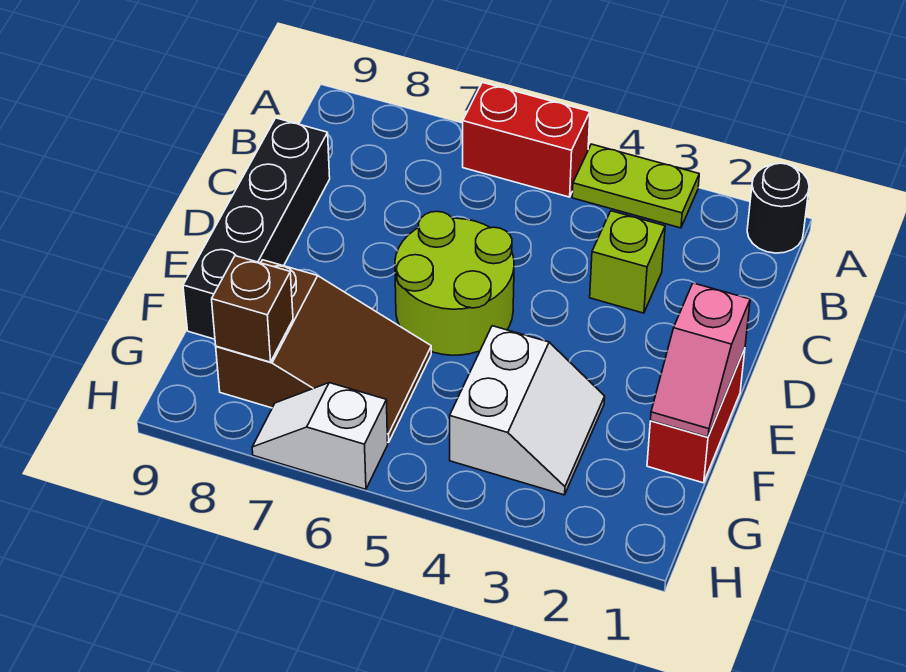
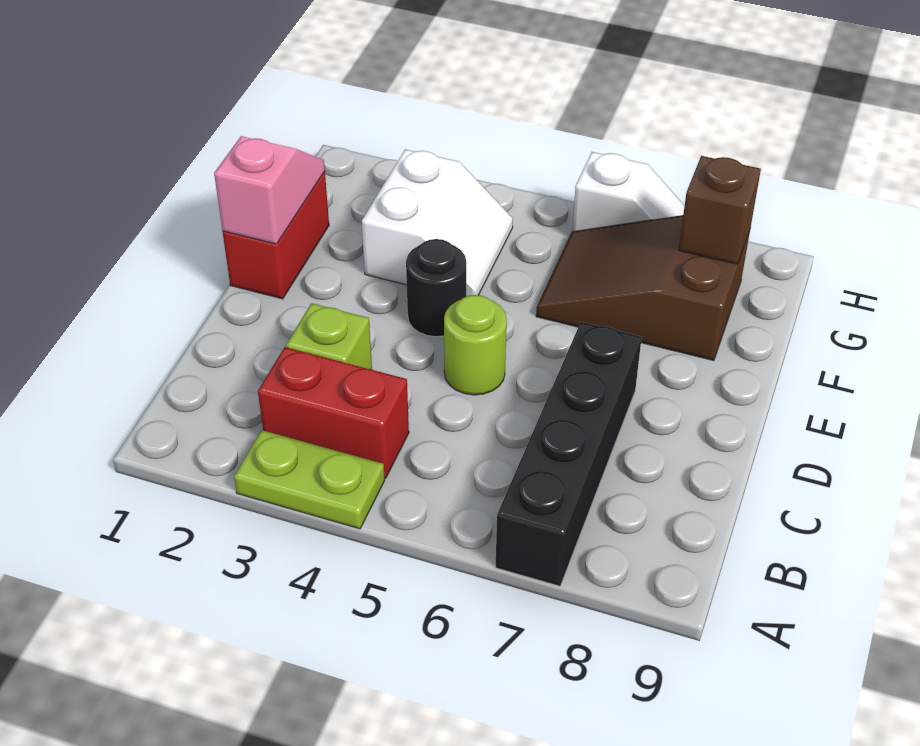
black round brick A1 level 1 -> black round brick E4 level 1
red brick A5:A6 level 1 -> red brick B3:B4 level 1
black brick C9:F9 level 1 -> black brick A7:D7 level 1
lime round brick D5:E6 level 1 -> lime round brick D5 level 1
white slope F3:G4 level 1 top 4 -> white slope F3:G4 level 1 top 3

